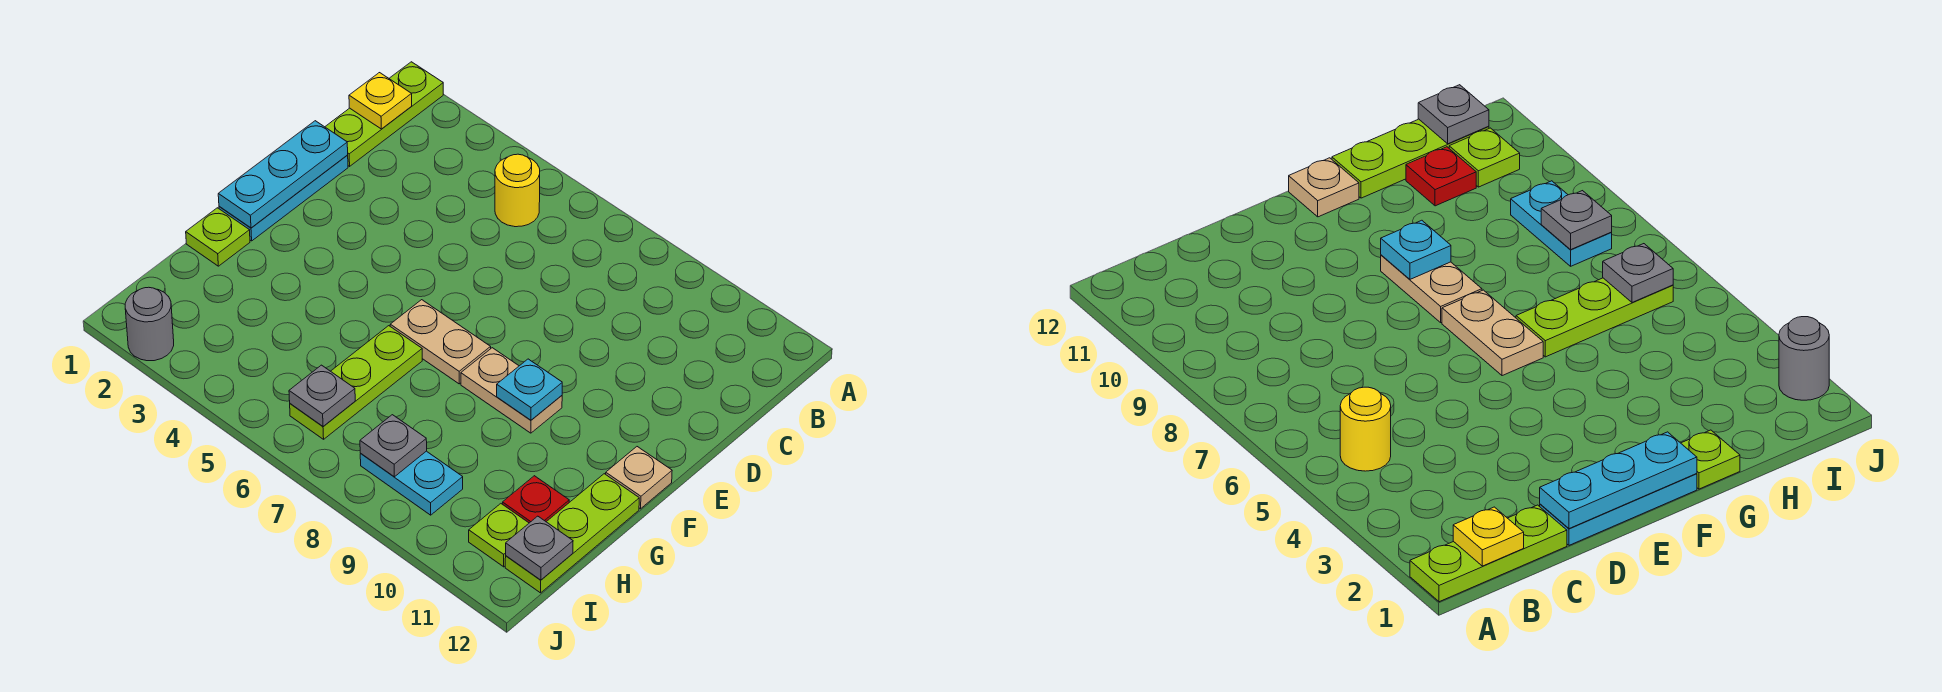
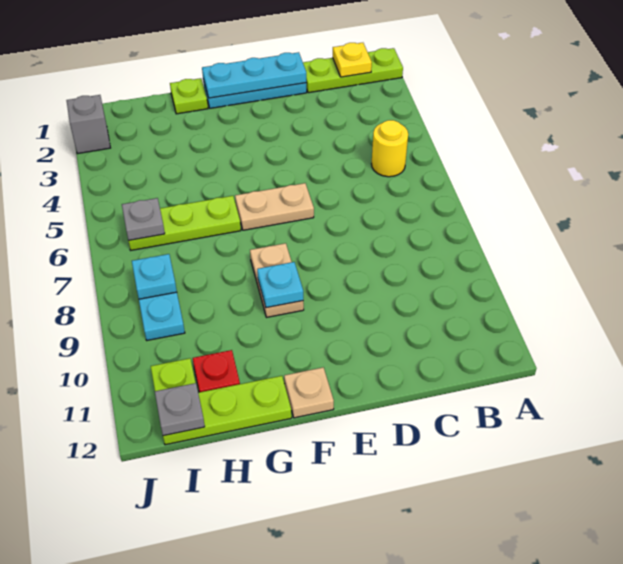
tan plate F6:F7 level 1 -> tan plate E6:F6 level 1
grey plate I8 level 2 -> cyan plate I8 level 2
grey round brick J2 level 1 -> grey brick J2 level 1

